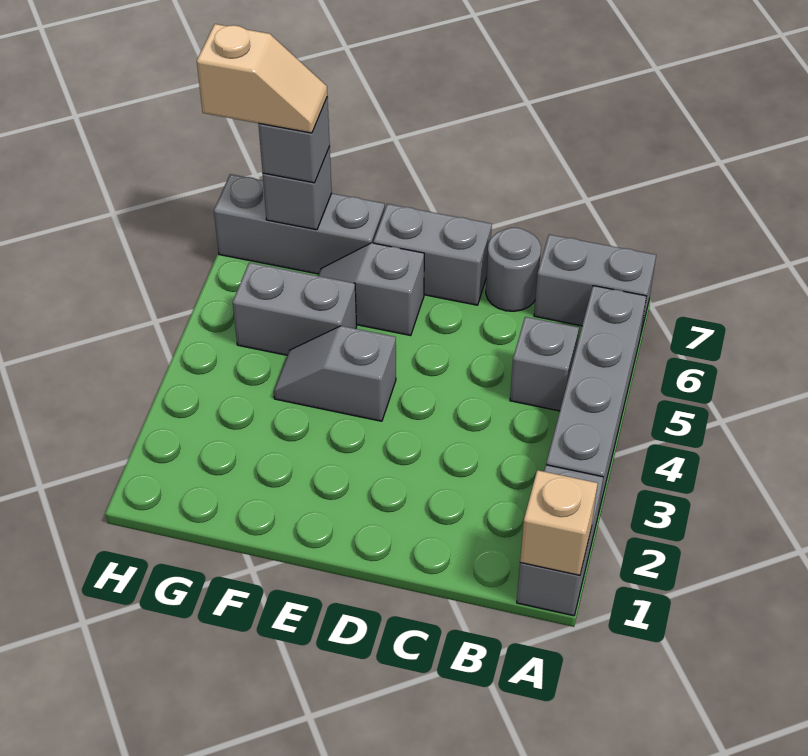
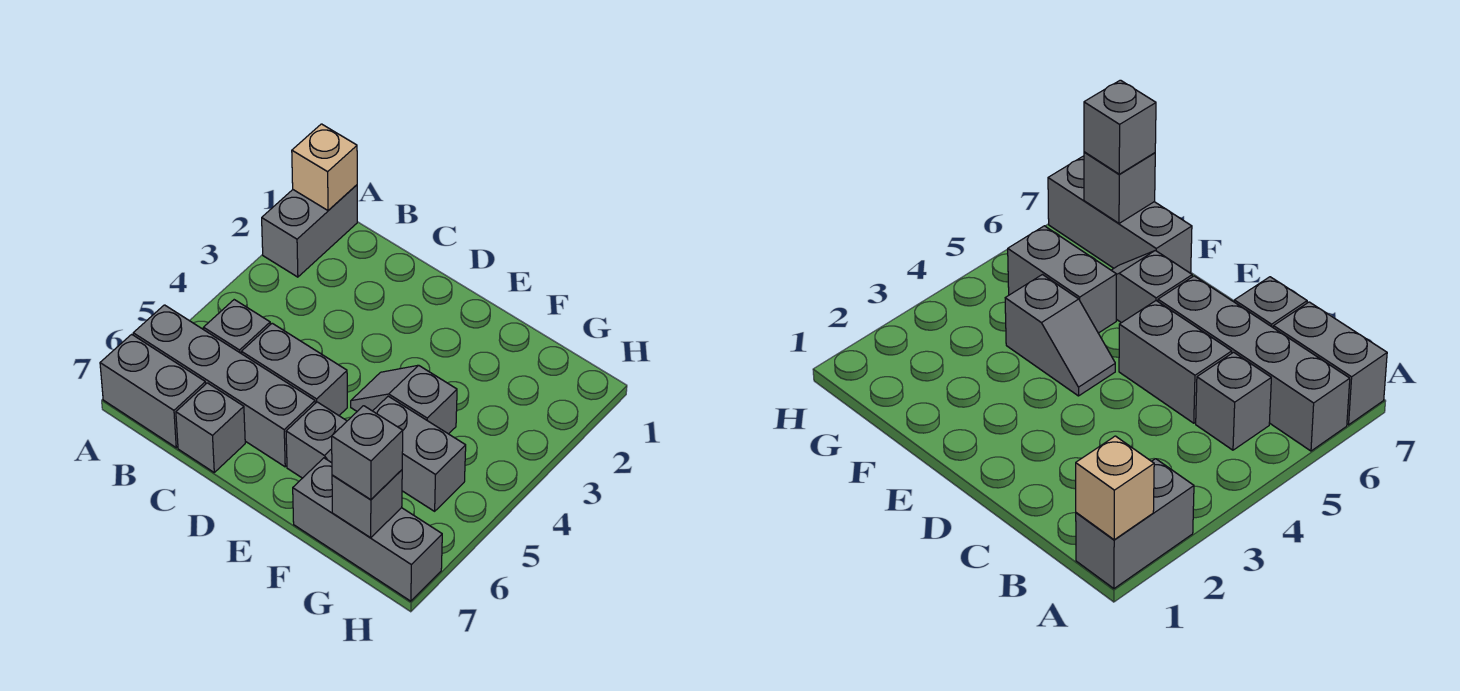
grey brick A3:A6 level 1 -> grey brick A6:D6 level 1
grey round brick C7 level 1 -> grey brick C7 level 1
grey brick D7:E7 level 1 -> grey brick C5:D5 level 1
grey slope E4:F4 level 1 top E -> grey slope E4:F4 level 1 top F
tan slope G7:H7 level 4 top H -> none

